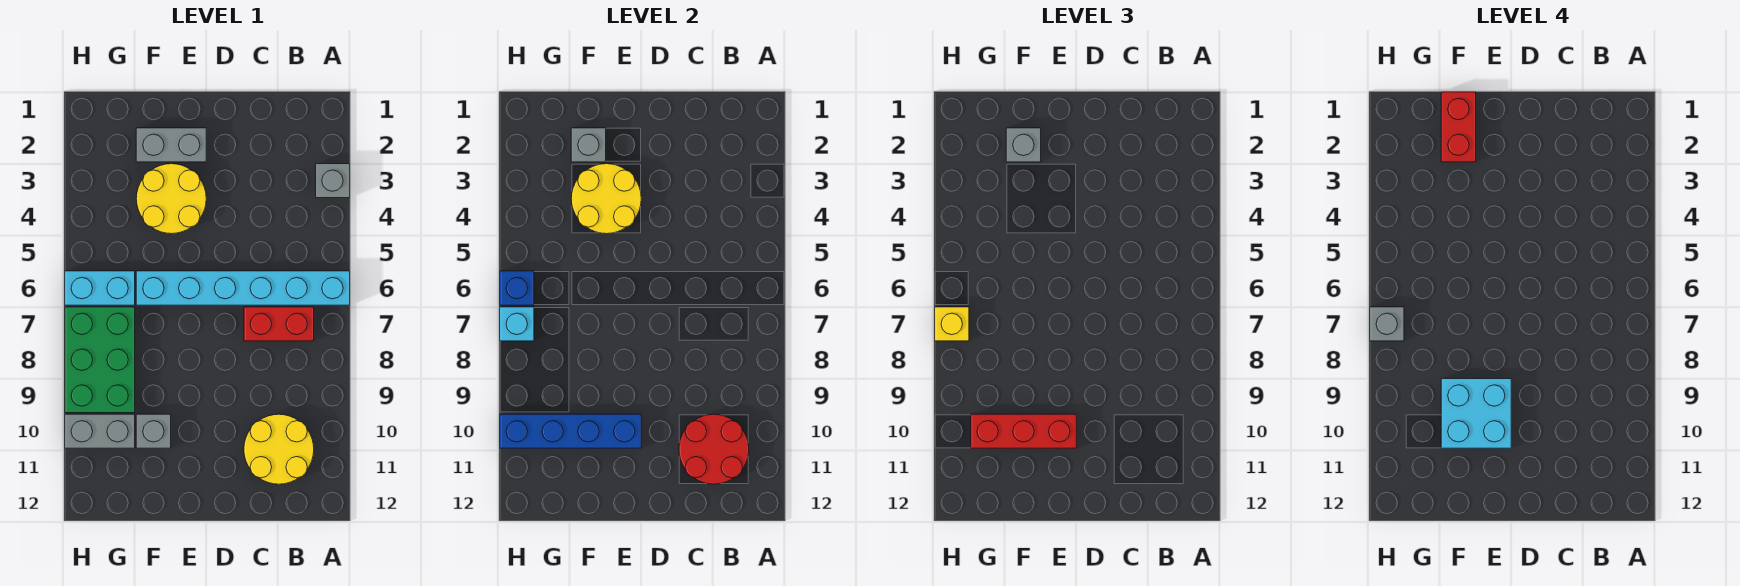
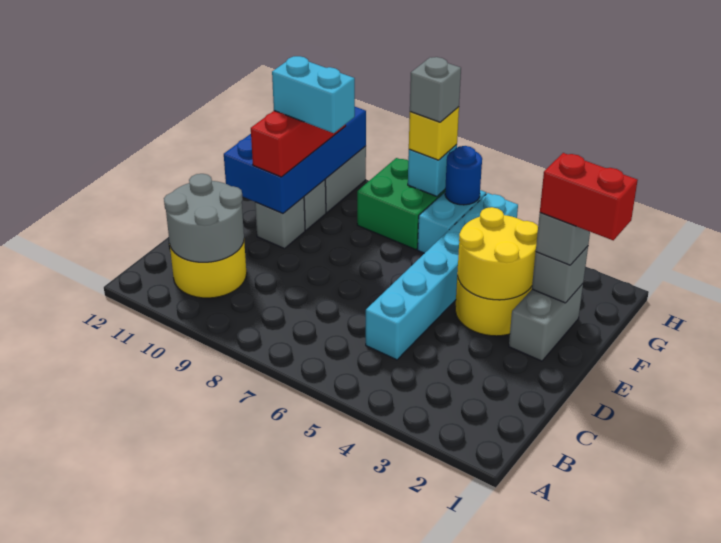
grey brick A3 level 1 -> grey brick E10 level 1
cyan brick A6:F6 level 1 -> cyan brick C5:H5 level 1
red brick B7:C7 level 1 -> none
red round brick B10:C11 level 2 -> grey round brick B10:C11 level 2
cyan brick E9:F10 level 4 -> cyan brick F9:F10 level 4
blue brick E10:H10 level 2 -> blue brick E10:H11 level 2
green brick G7:H9 level 1 -> green brick G7:H8 level 1
blue brick H6 level 2 -> blue round brick H6 level 2

